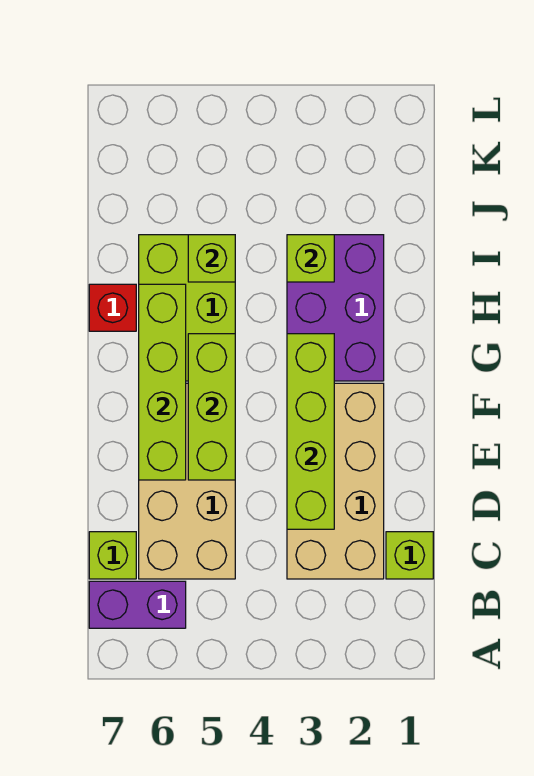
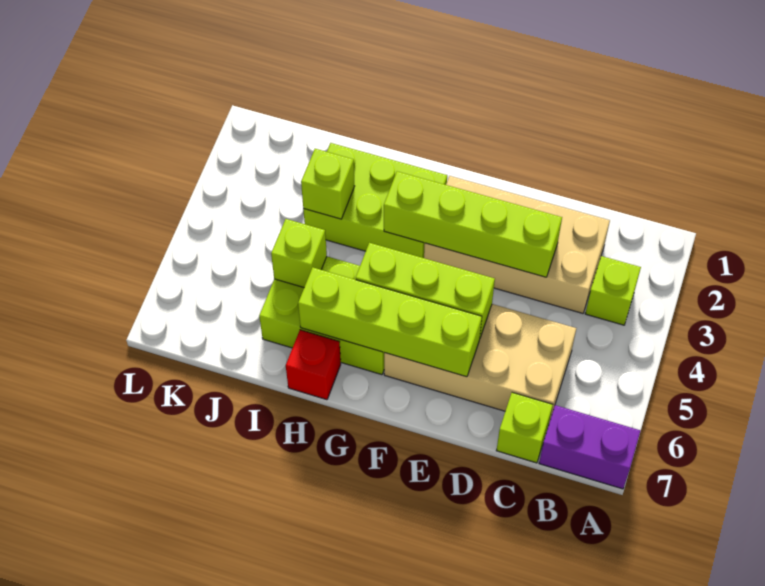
purple brick B6:B7 level 1 -> purple brick A7:B7 level 1
lime brick C1 level 1 -> lime brick B3 level 1
purple brick G2:I3 level 1 -> lime brick G2:I3 level 1

